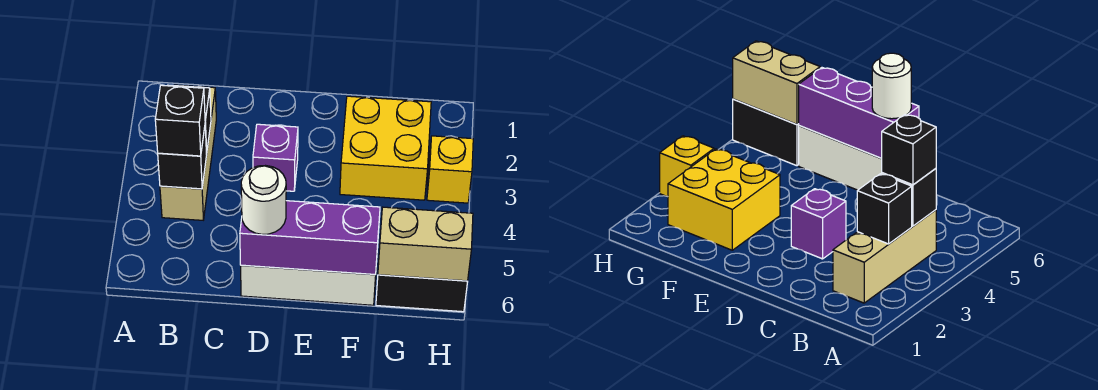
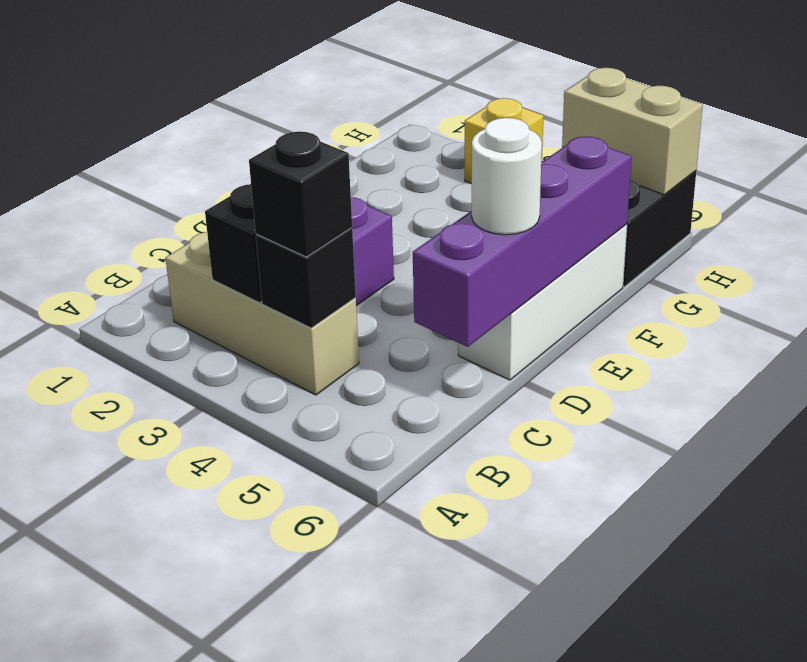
purple brick D6:F6 level 2 -> purple brick C6:F6 level 2
yellow brick F2:G3 level 1 -> none
tan brick G6:H6 level 2 -> tan brick H5:H6 level 2

